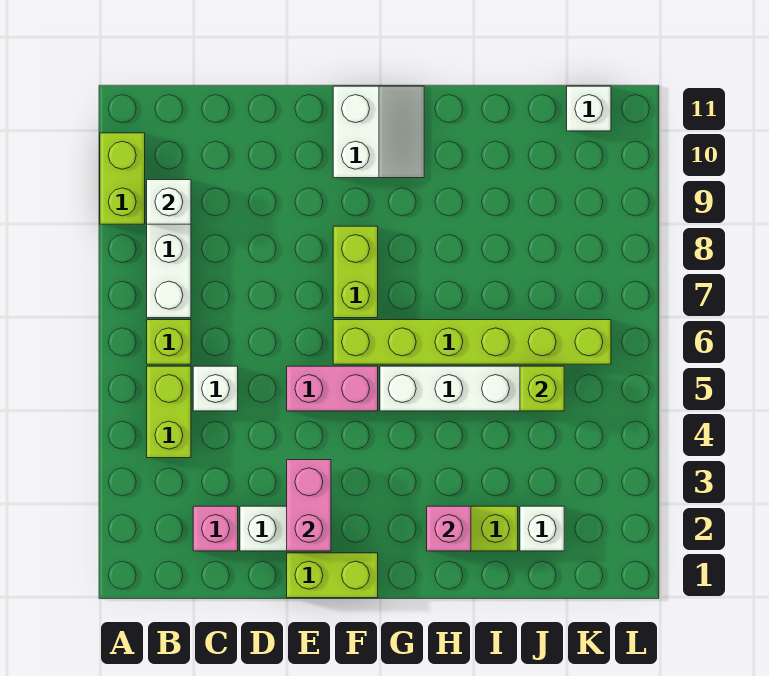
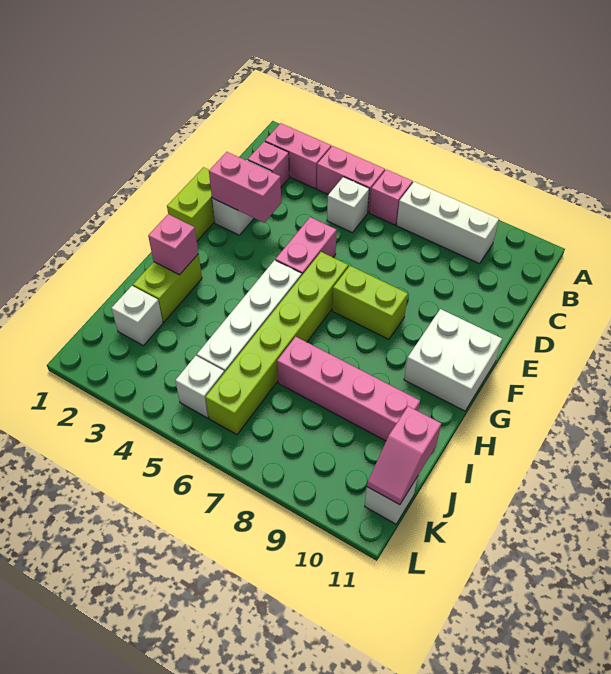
lime brick A9:A10 level 1 -> none
none -> pink brick B2:B3 level 1
lime brick B4:B5 level 1 -> pink brick B4:B5 level 1
lime brick B6 level 1 -> pink brick B6 level 1
white brick B9 level 2 -> white brick K5 level 1
white slope F10:G11 level 1 top F -> white brick F10:G11 level 1
none -> pink brick I7:I10 level 1
lime brick J5 level 2 -> none
none -> pink slope J11:K11 level 2 top J

